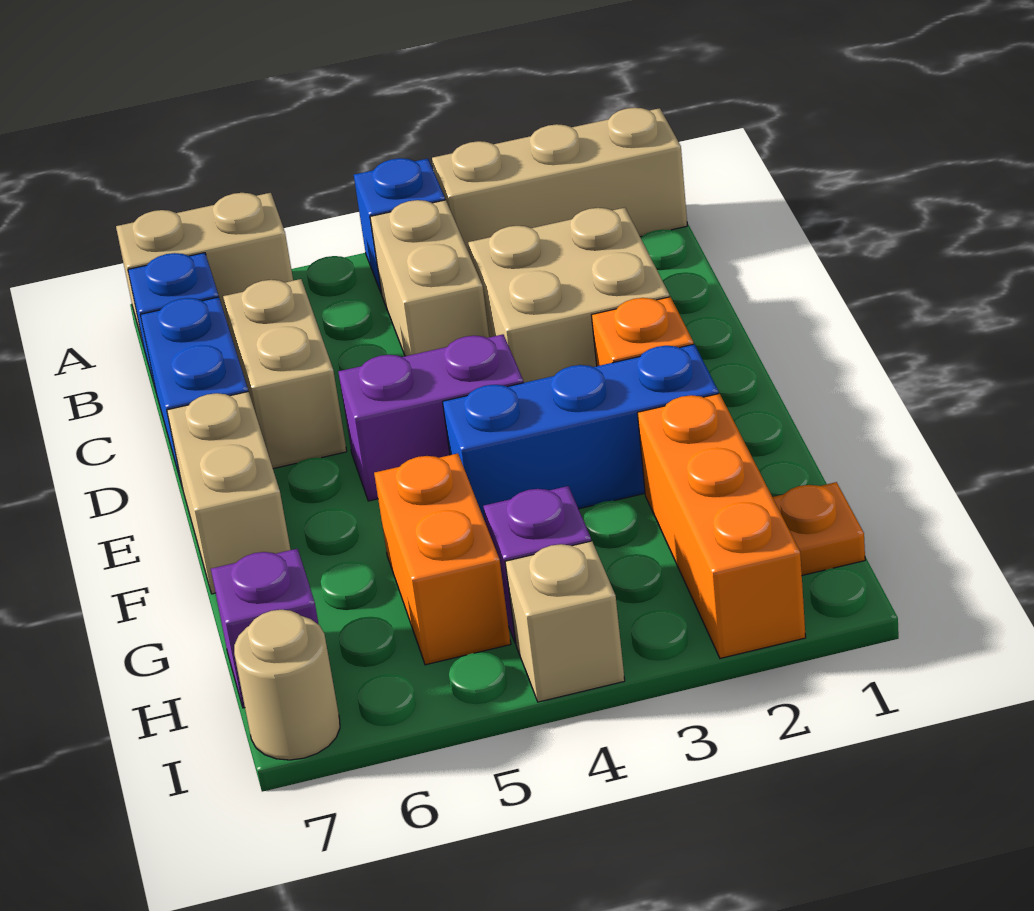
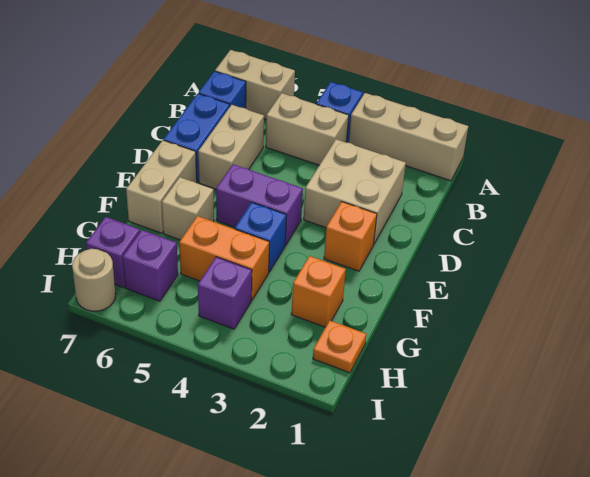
tan brick B4:C4 level 1 -> tan brick B4:B5 level 1
blue brick F2:F4 level 1 -> blue brick F4 level 1
orange brick G2:I2 level 1 -> orange brick G2 level 1
orange brick G5:H5 level 1 -> orange brick G4:G5 level 1
none -> purple brick H6 level 1
tan brick I4 level 1 -> tan brick F6 level 1

